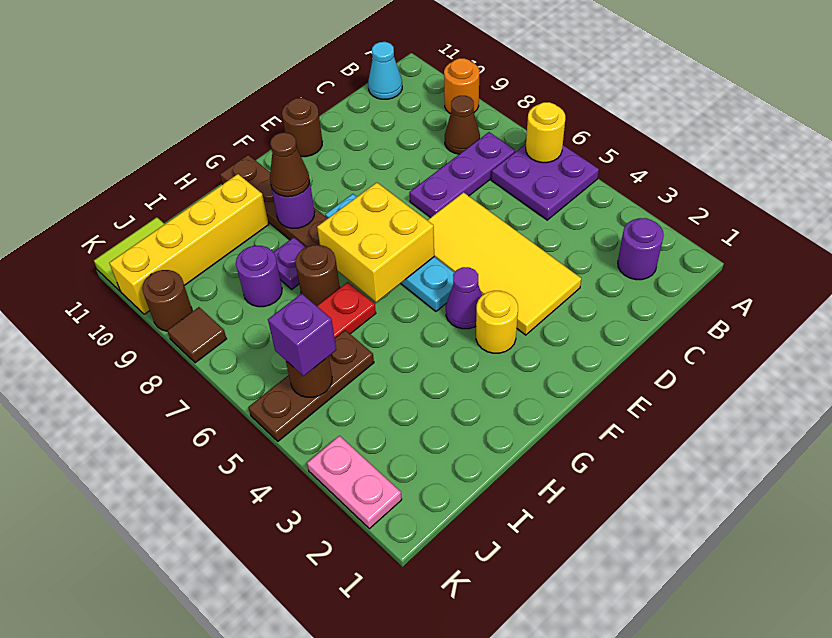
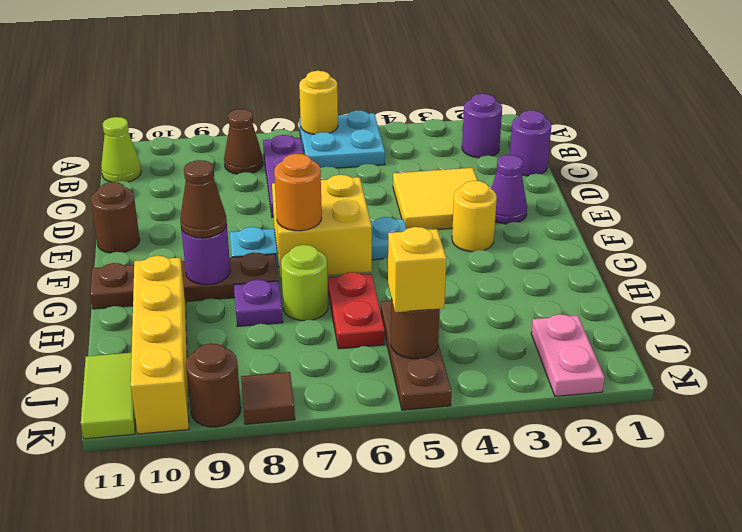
purple plate A5:B6 level 1 -> cyan plate A5:B6 level 1
orange round brick A9 level 1 -> orange round brick G7 level 3
cyan cone B11 level 1 -> lime cone B11 level 1
yellow tile D3:E6 level 1 -> yellow tile D3:E4 level 1
purple cone F4 level 1 -> purple cone E2 level 1
brown round brick H7 level 1 -> lime round brick H7 level 1
purple round brick I8 level 1 -> purple round brick C1 level 1
purple brick J5 level 3 -> yellow brick J5 level 3
pink plate K2:K3 level 1 -> pink plate J2:K2 level 1

